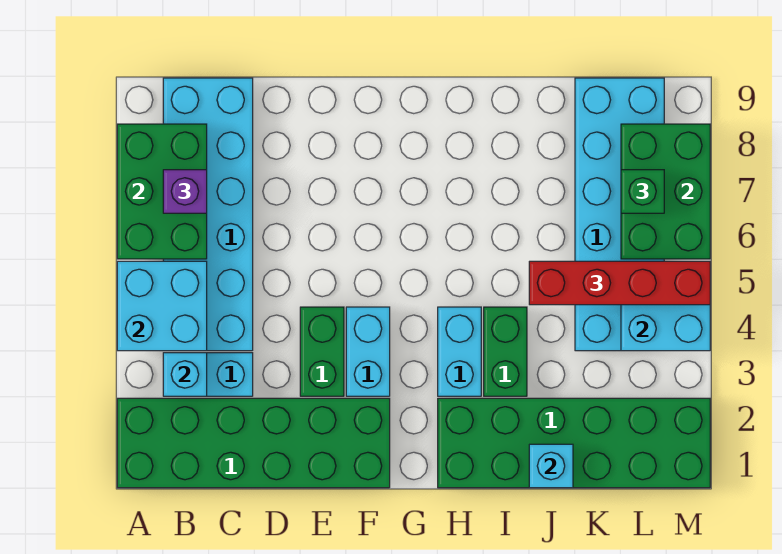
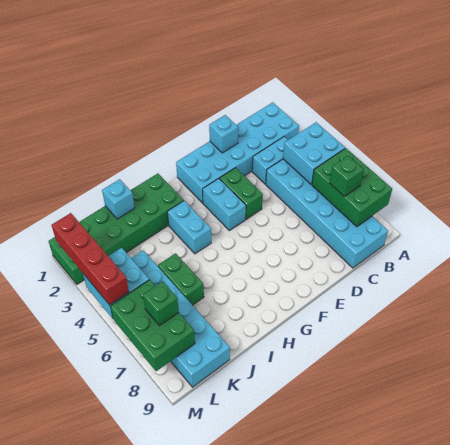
green brick A1:F2 level 1 -> cyan brick A1:F2 level 1
cyan brick B3 level 2 -> cyan brick D1 level 2
purple brick B7 level 3 -> green brick B7 level 3
green brick I3:I4 level 1 -> green brick J5:J6 level 1
red brick J5:M5 level 3 -> red brick M2:M5 level 3

